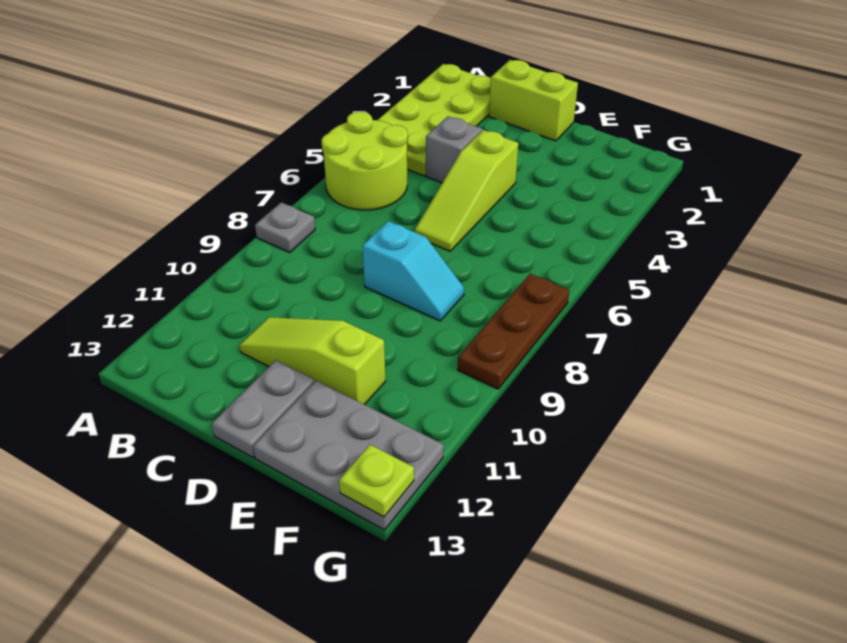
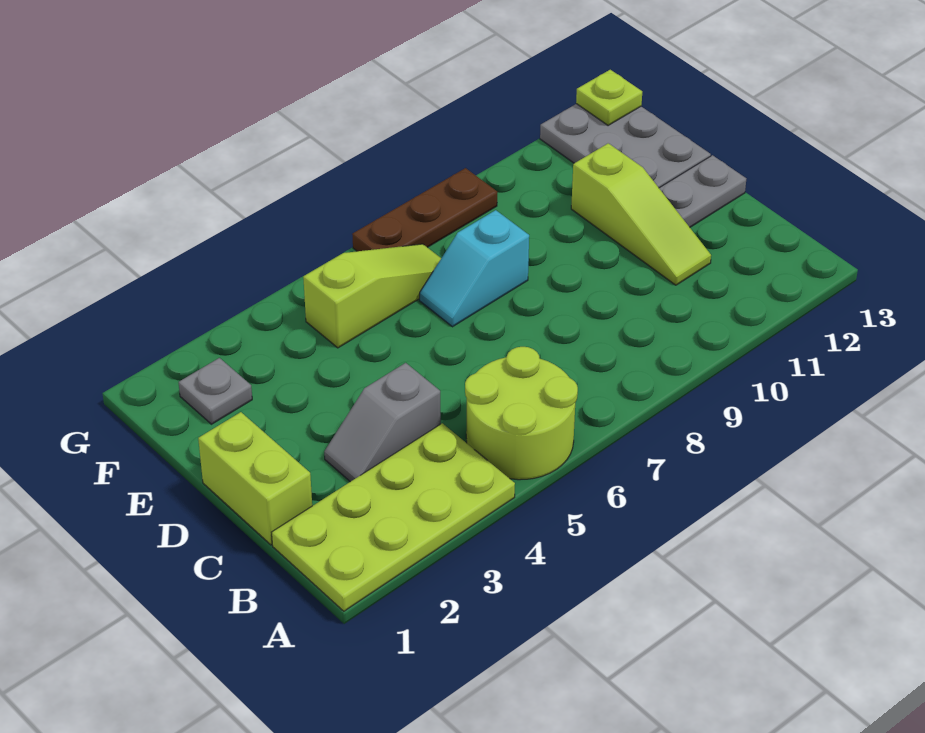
grey plate A8 level 1 -> grey plate F2 level 1
lime slope D4:D6 level 1 top 4 -> lime slope F5:F7 level 1 top 5
cyan slope D8:E8 level 1 top D -> cyan slope E7:E8 level 1 top 8

